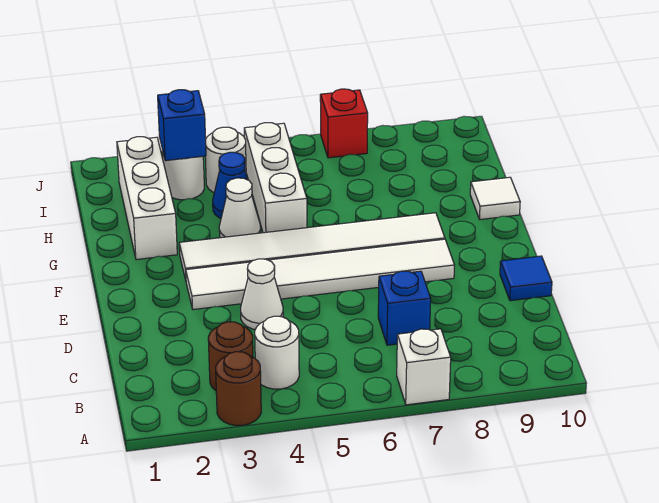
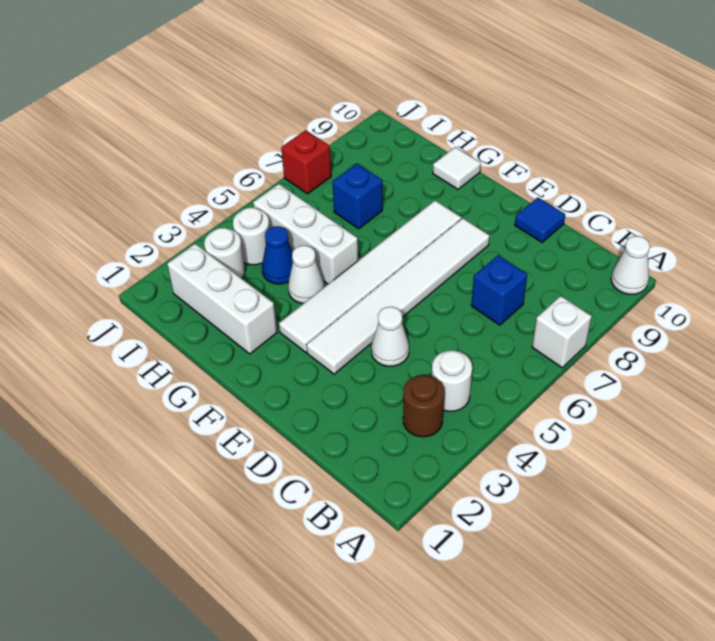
brown round brick A3 level 1 -> none
none -> white cone A10 level 1
blue brick I3 level 2 -> blue brick H7 level 1

